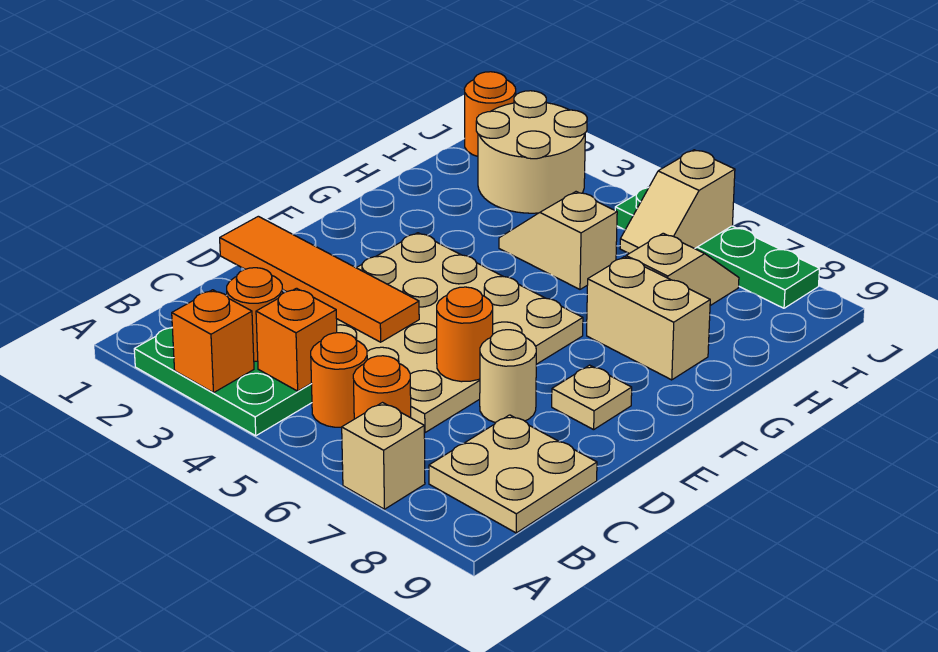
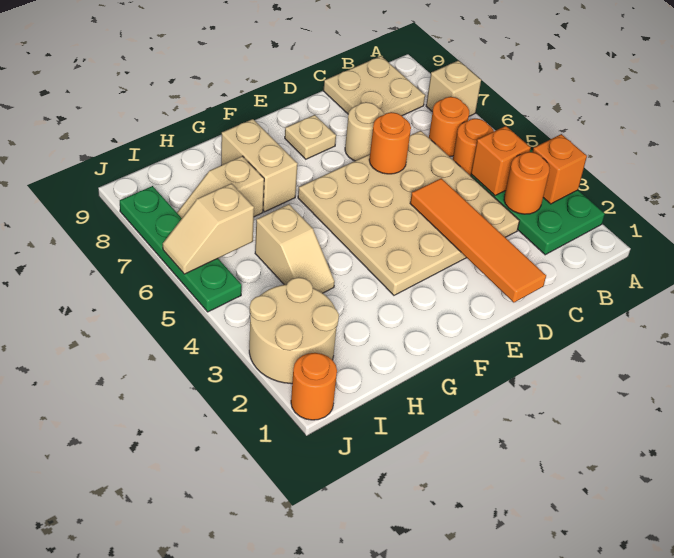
tan slope I6:J6 level 2 top J -> tan slope I6:J6 level 2 top I

